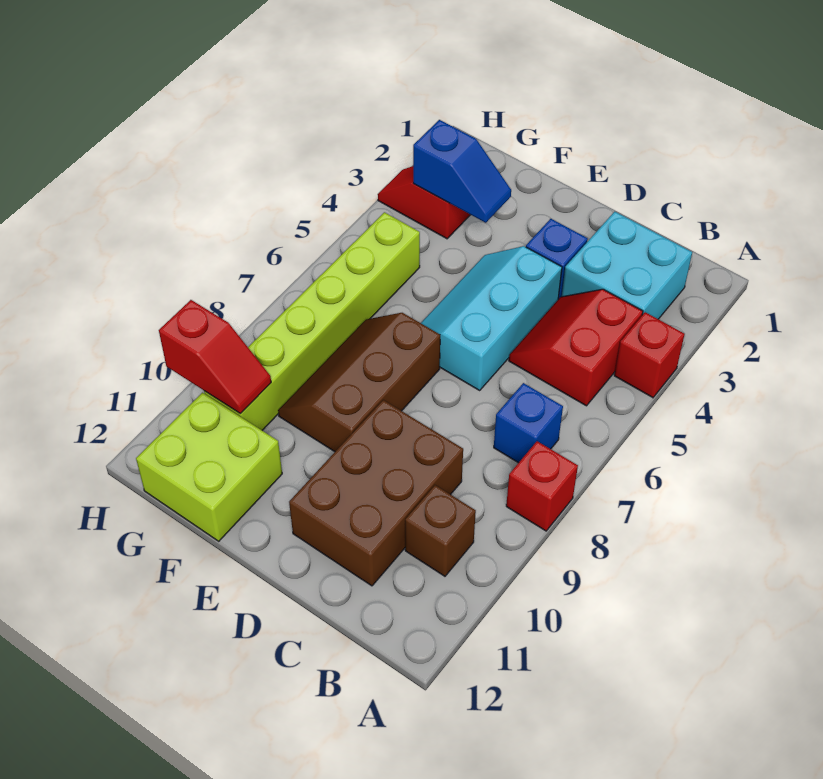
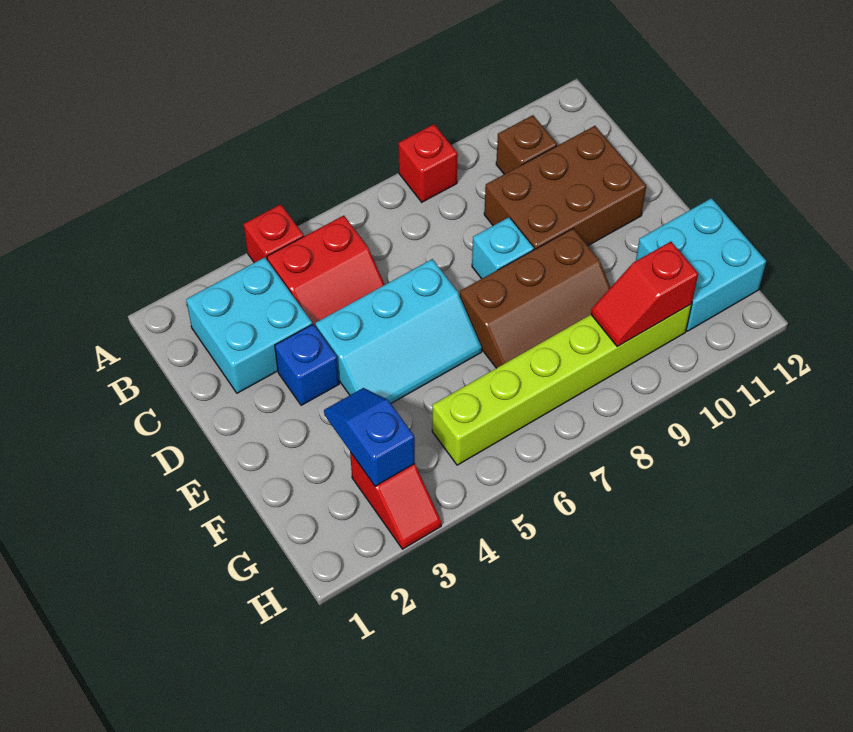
blue brick B7 level 1 -> none
none -> cyan brick D8 level 1
lime brick F11:G12 level 1 -> cyan brick F11:G12 level 1
red slope G10:H10 level 2 top H -> red slope G9:G10 level 2 top 10

